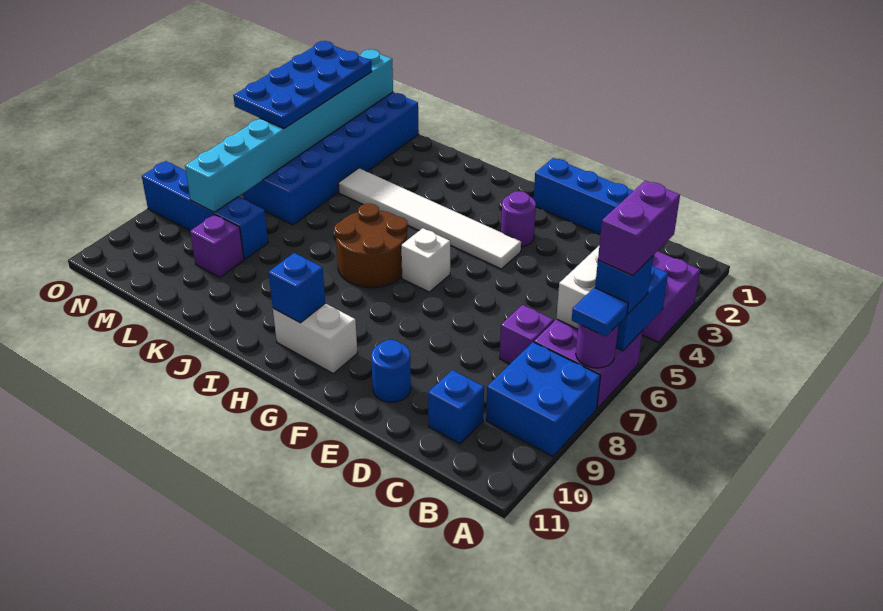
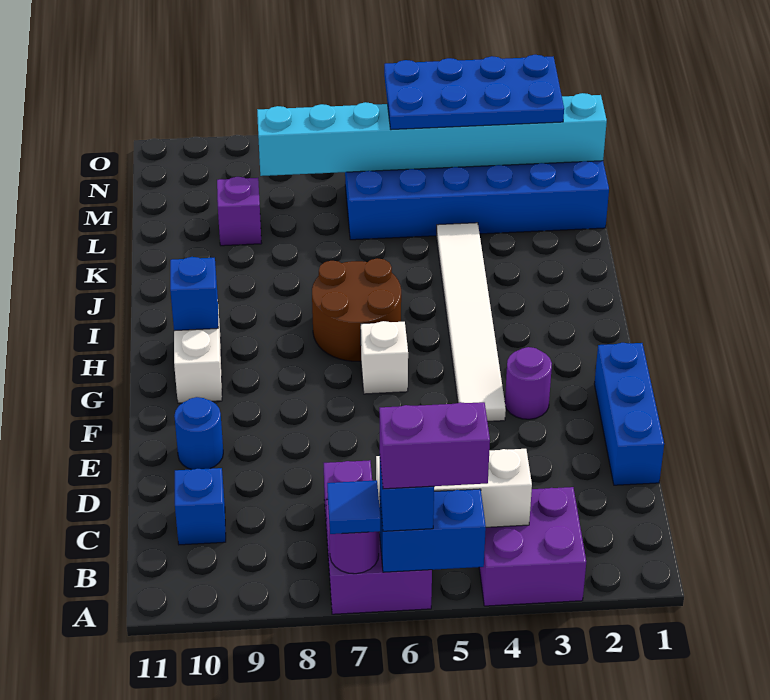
blue brick A8:B9 level 1 -> none
blue brick L8:O8 level 1 -> none

